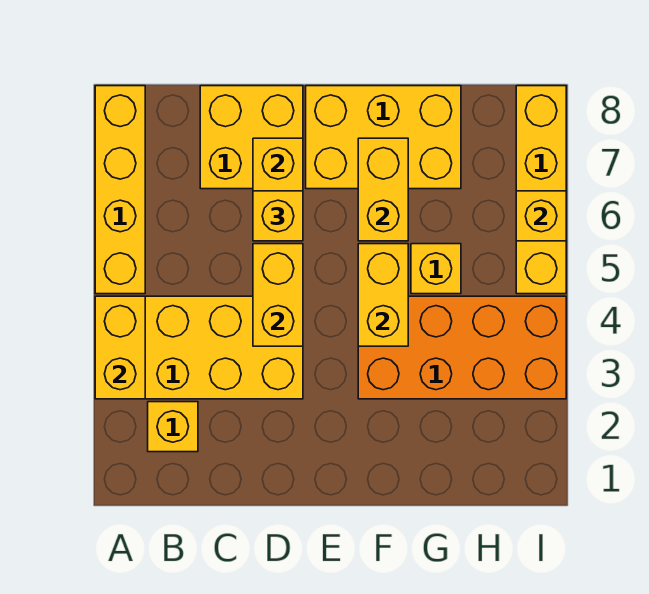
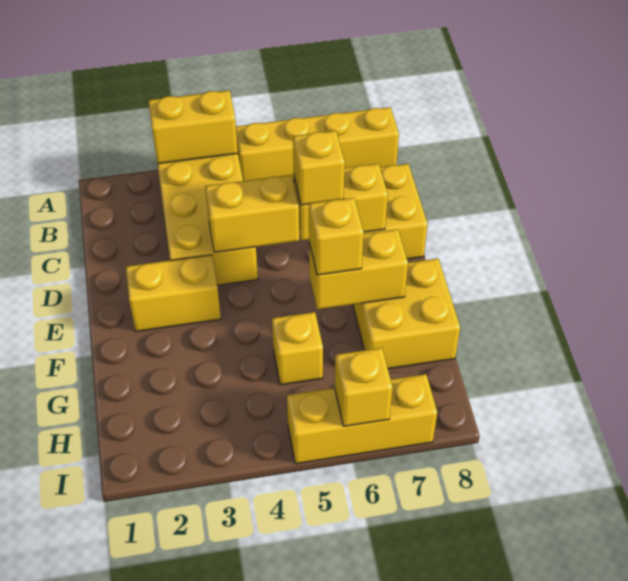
yellow brick B2 level 1 -> yellow brick F6 level 3
yellow brick E7:G8 level 1 -> yellow brick F7:G8 level 1
orange brick F3:I4 level 1 -> none
yellow brick F4:F5 level 2 -> yellow brick E2:E3 level 1
yellow brick I5:I8 level 1 -> yellow brick I5:I7 level 1

